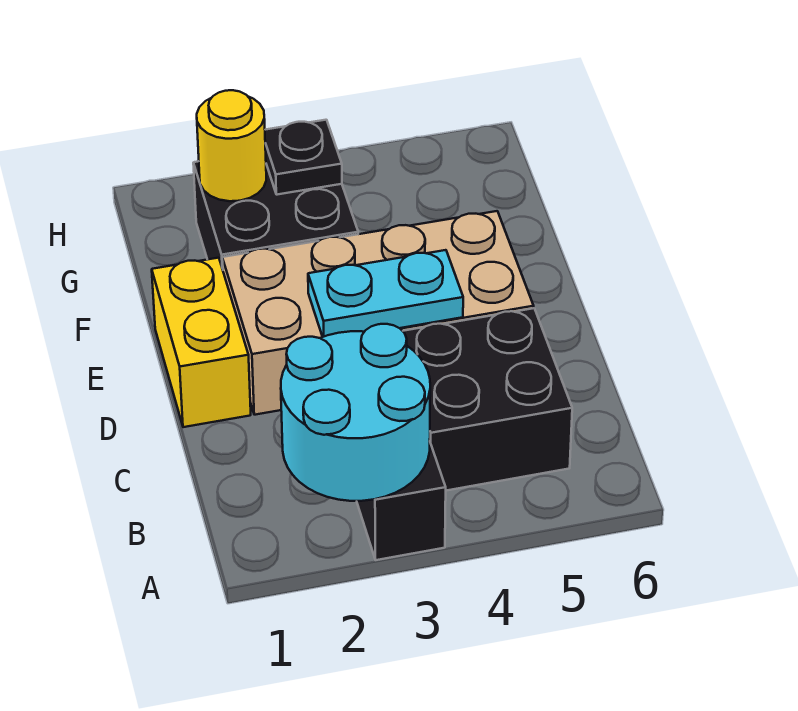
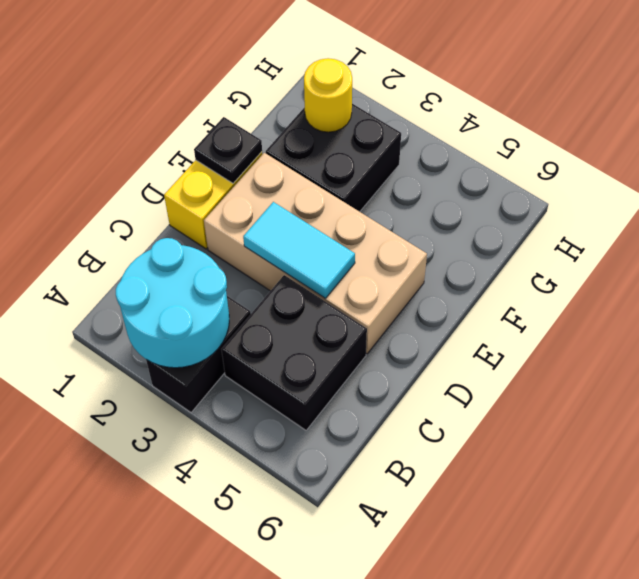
cyan plate D3:D4 level 2 -> cyan tile D3:D4 level 2
black plate G3 level 2 -> black plate E1 level 2

